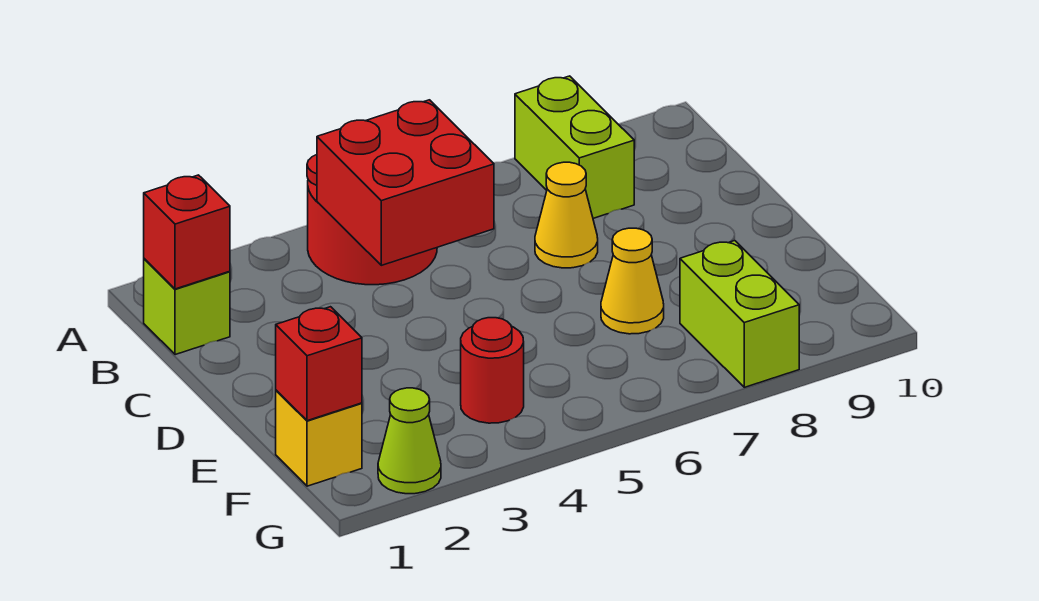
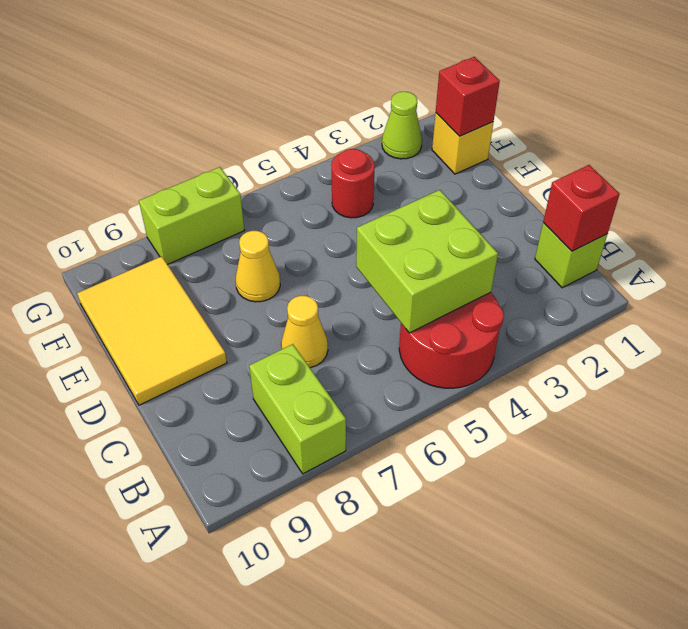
red brick B4:C5 level 2 -> lime brick B4:C5 level 2
none -> yellow tile D9:F10 level 1
lime brick F8:G8 level 1 -> lime brick G7:G8 level 1

